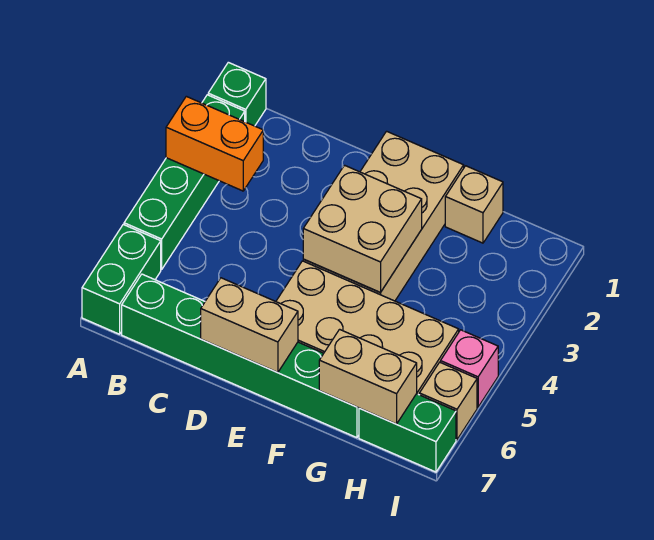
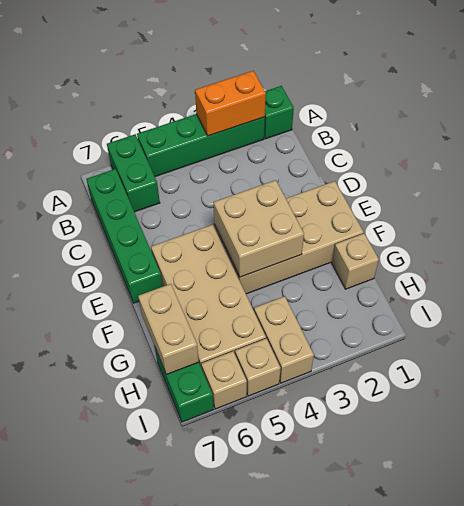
orange brick A3:B3 level 2 -> orange brick A2:A3 level 2
green brick A6:A7 level 1 -> green brick A6:B6 level 1
green brick B7:G7 level 1 -> green brick B7:E7 level 1
tan brick D7:E7 level 2 -> tan brick H4:I4 level 1
pink brick I5 level 1 -> tan brick I5 level 1

